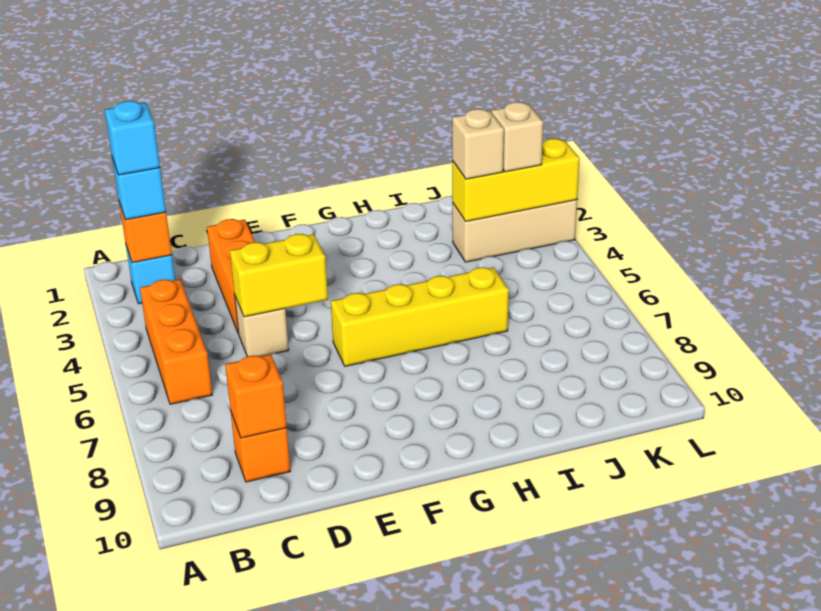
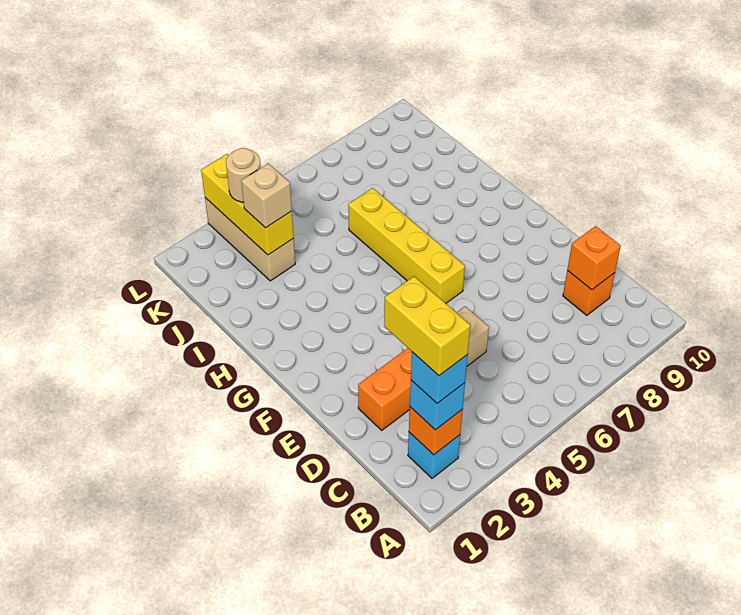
orange brick B4:B6 level 1 -> none
yellow brick D5:E5 level 2 -> yellow brick B2:C2 level 5
tan brick K3 level 3 -> tan round brick K3 level 3

